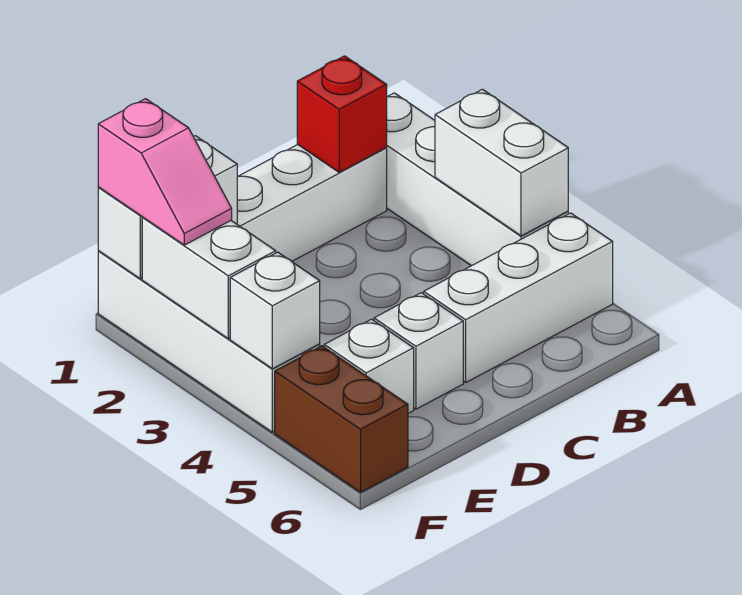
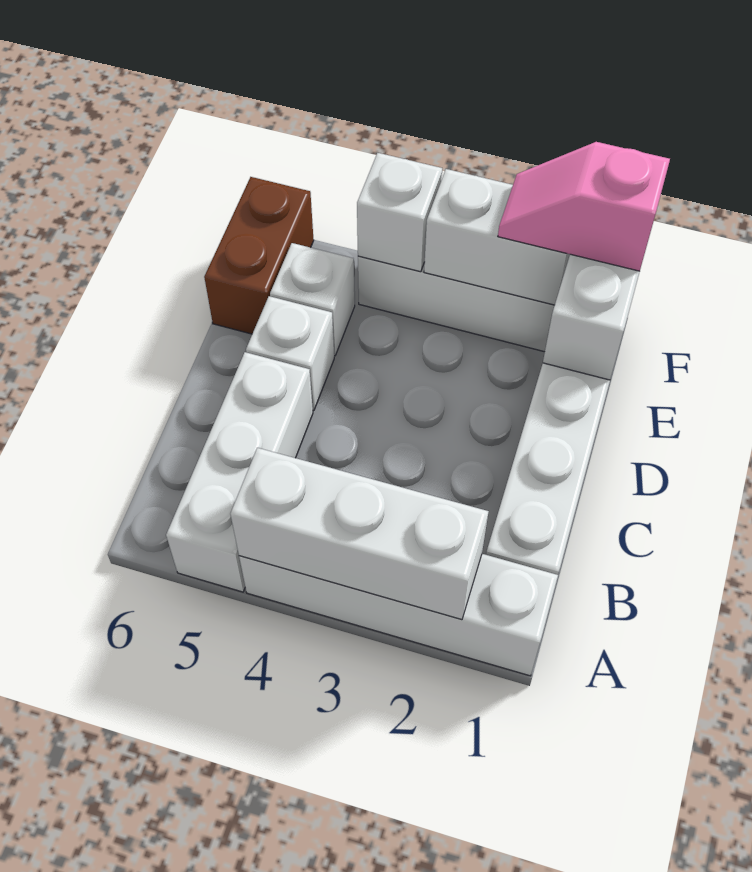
white brick A3:A4 level 2 -> white brick A2:A4 level 2
red brick B1 level 2 -> none
brown brick F5:F6 level 1 -> brown brick E6:F6 level 1

